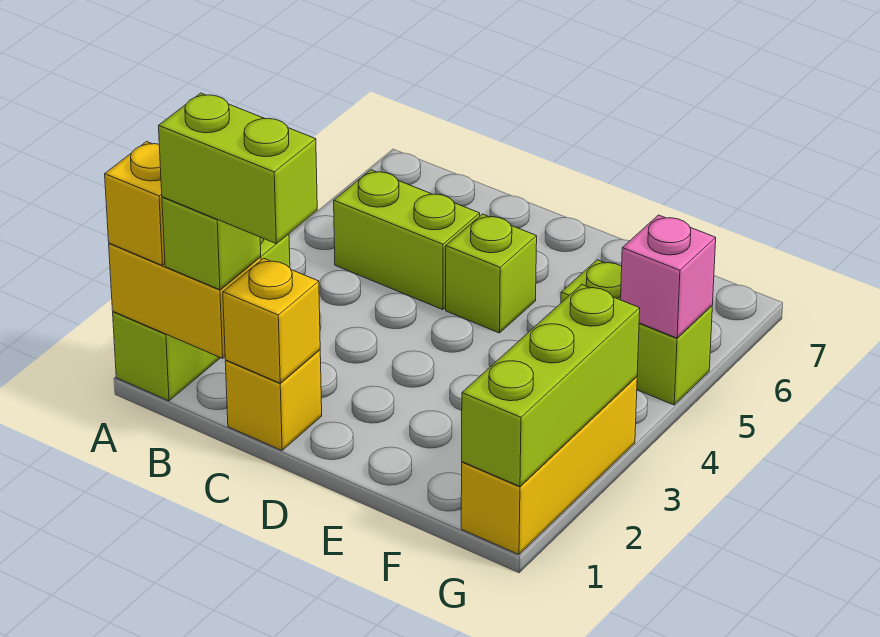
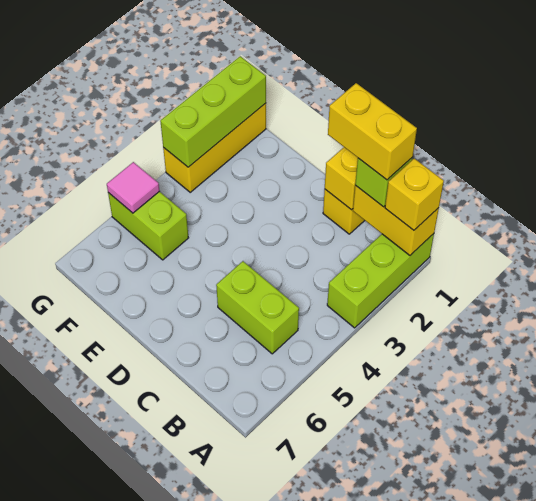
lime brick B1:C1 level 4 -> yellow brick B1:C1 level 4
lime brick D5 level 1 -> none
pink brick G5 level 2 -> pink tile G5 level 2

